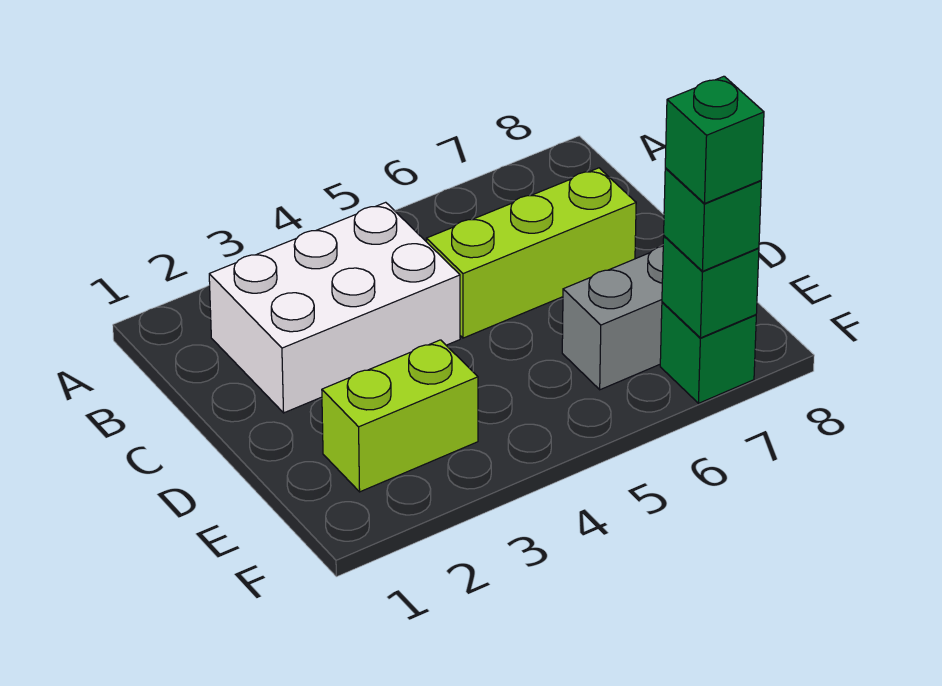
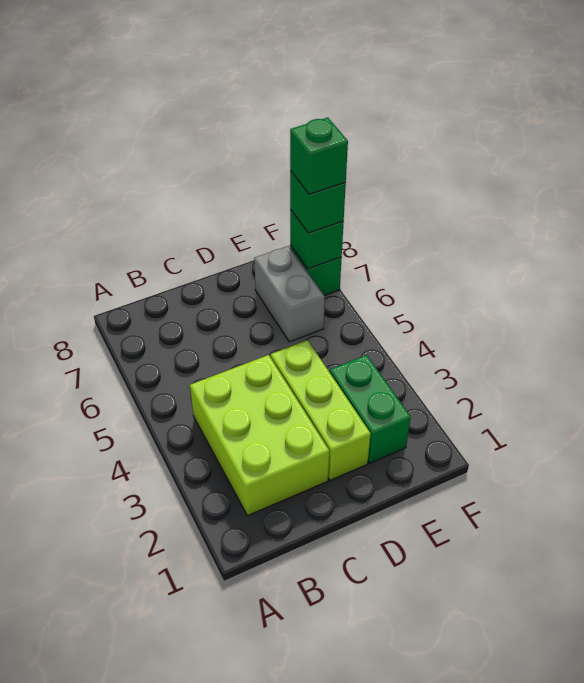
white brick B2:C4 level 1 -> lime brick B2:C4 level 1
lime brick C5:C7 level 1 -> lime brick D2:D4 level 1
lime brick E2:E3 level 1 -> green brick E2:E3 level 1

